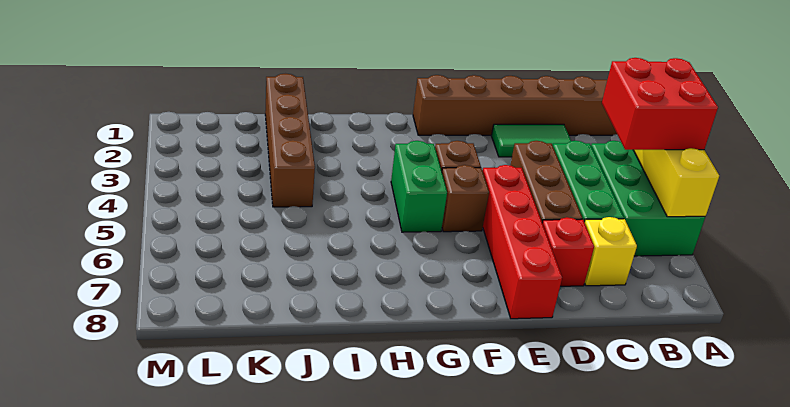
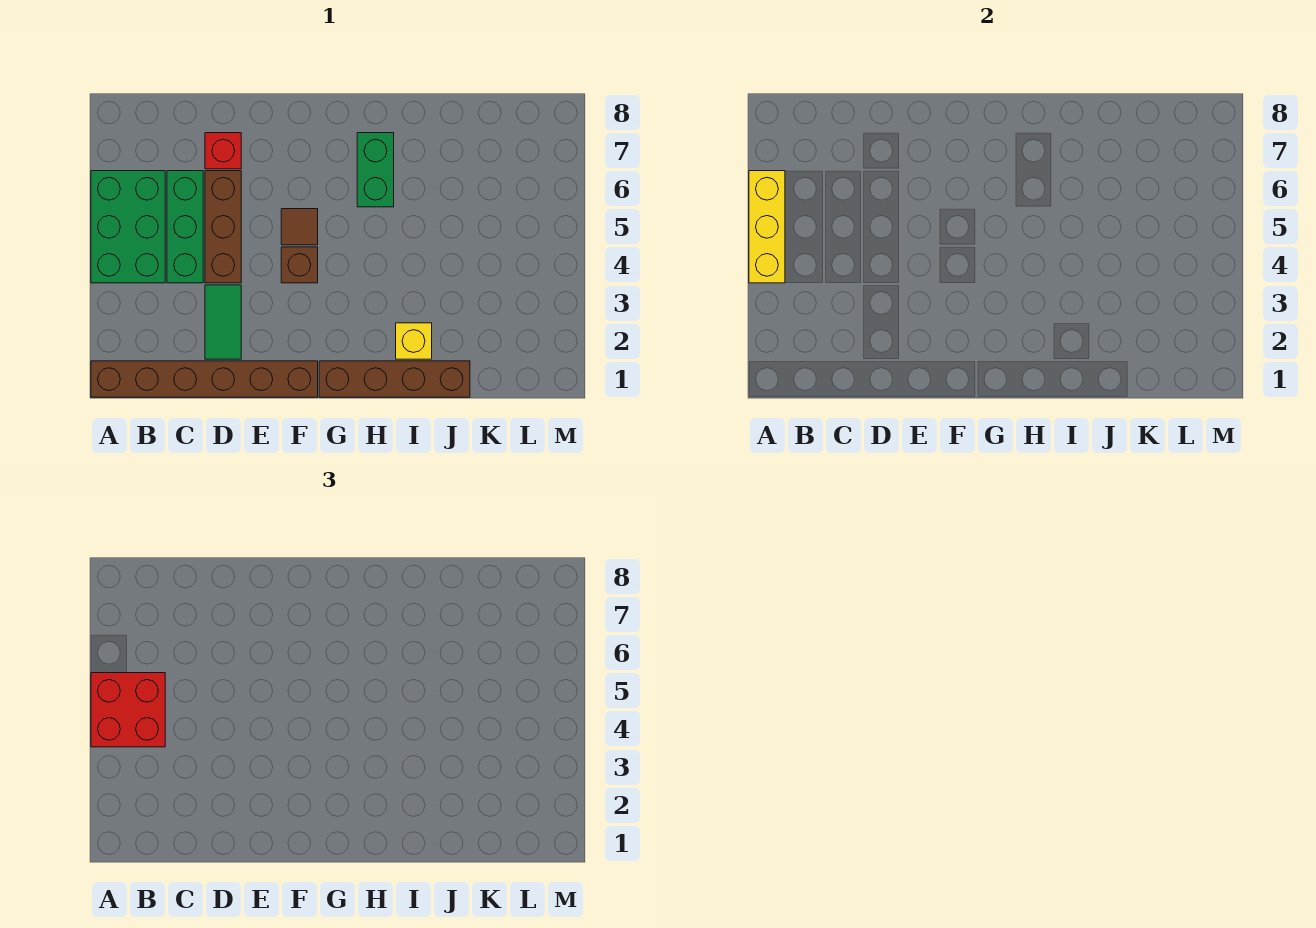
green tile C2:D2 level 1 -> green tile D2:D3 level 1
yellow brick C7 level 1 -> yellow brick I2 level 1
red brick E5:E8 level 1 -> none
brown brick F5 level 1 -> brown tile F5 level 1
green brick G4:G5 level 1 -> green brick H6:H7 level 1
brown brick J1:J4 level 1 -> brown brick G1:J1 level 1

